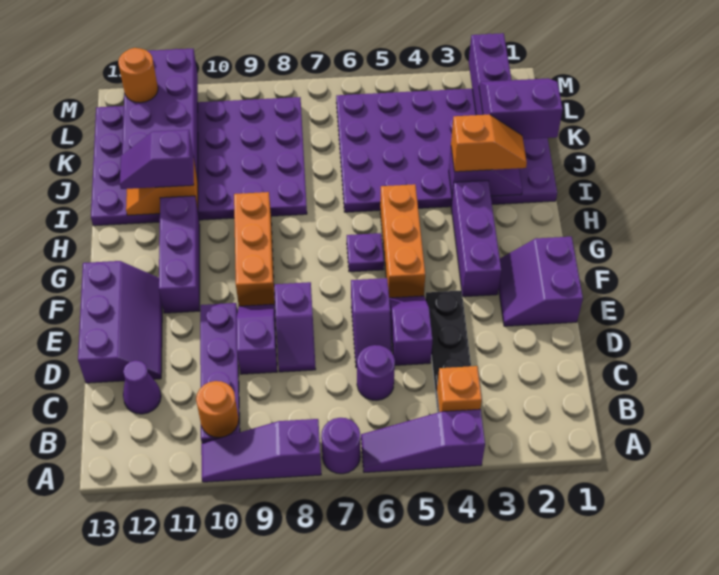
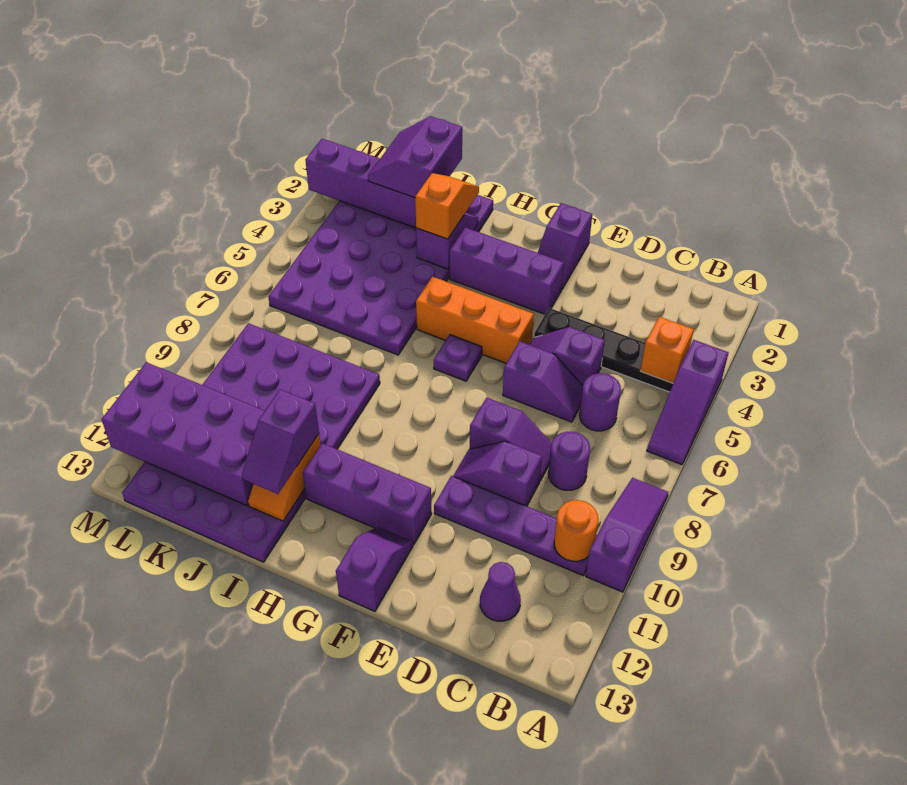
purple round brick A7 level 1 -> purple round brick C8 level 1
purple slope A8:A10 level 1 top 8 -> purple slope A8:A10 level 1 top 10
purple slope D12:F13 level 1 top 13 -> purple slope F12:F13 level 1 top 13
purple slope E1:F2 level 1 top 1 -> purple slope F1:F2 level 1 top 1
orange brick F9:H9 level 1 -> none
orange round brick L12 level 3 -> none

